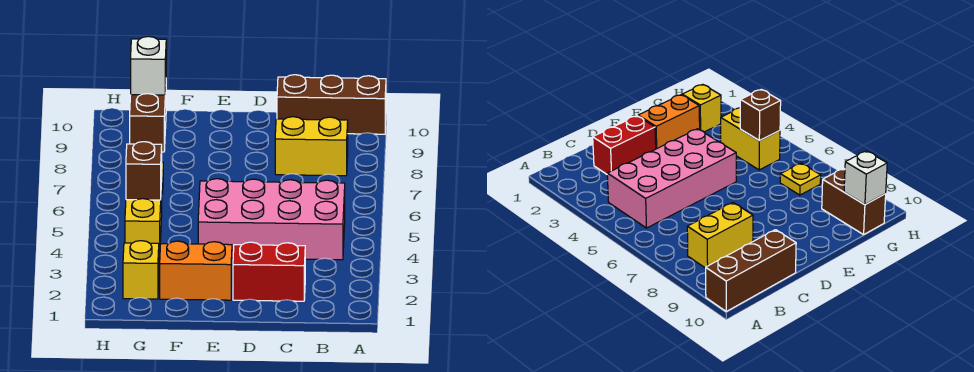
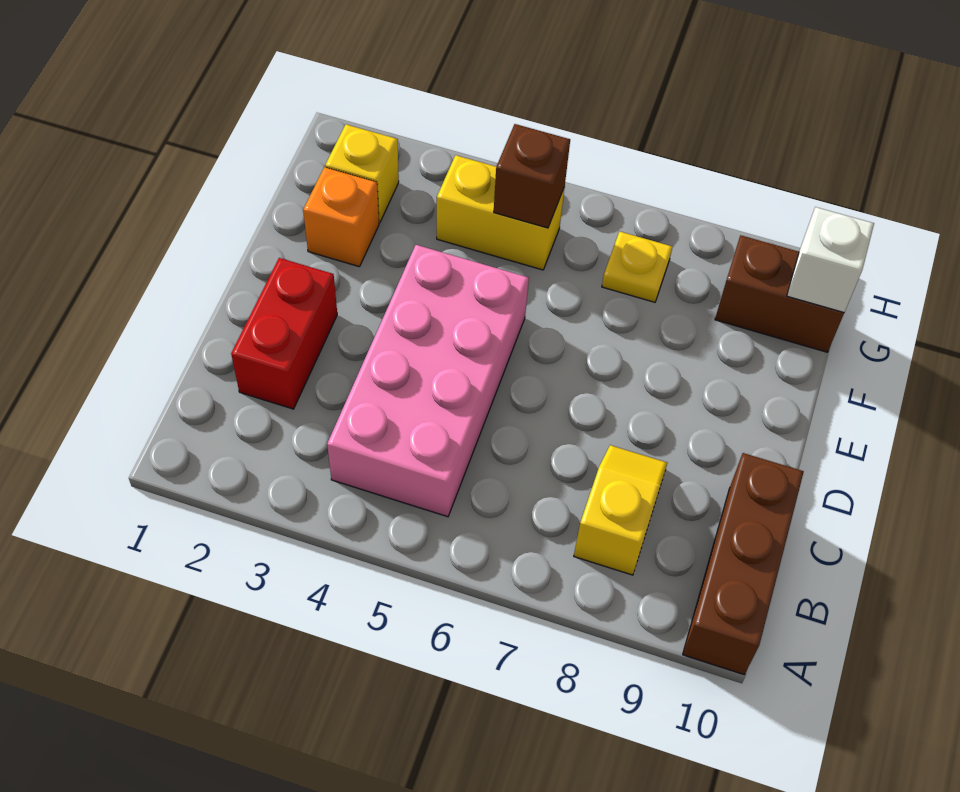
yellow brick B8:C8 level 1 -> yellow slope B8:C8 level 1 top B
orange brick E2:F2 level 1 -> orange brick F2 level 1

